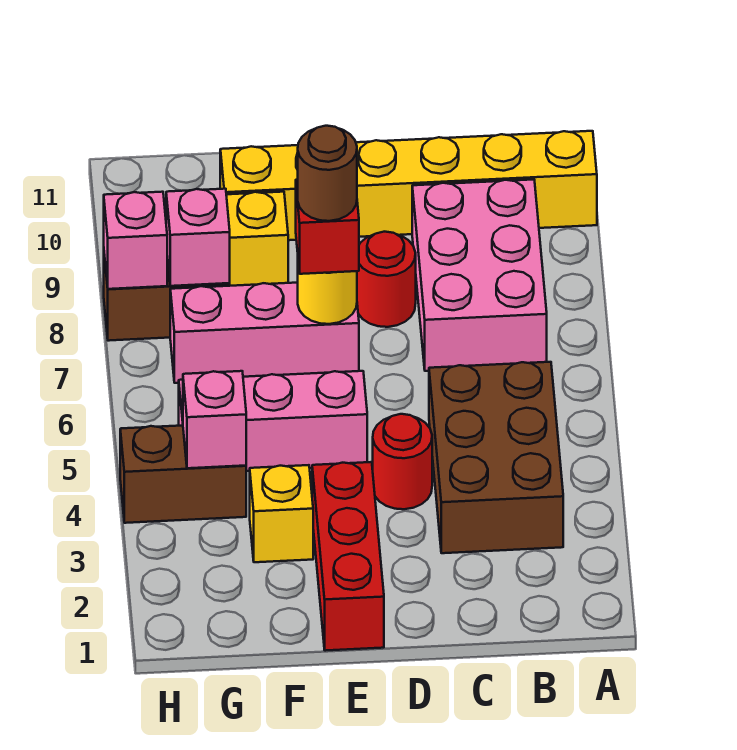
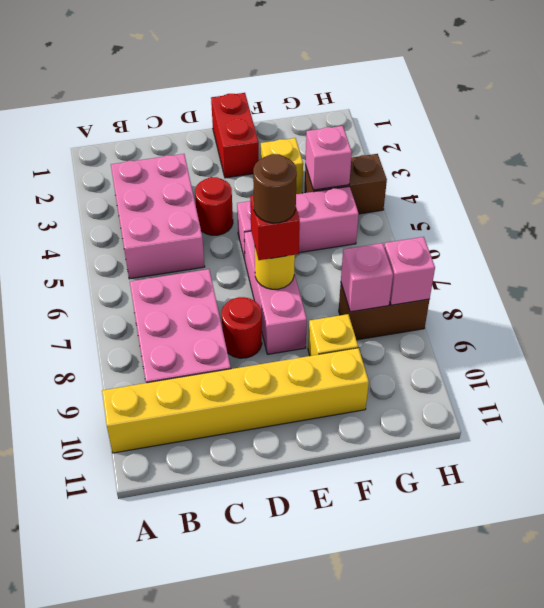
brown brick B3:C5 level 1 -> pink brick B3:C5 level 1
red brick E1:E3 level 1 -> red brick E1:E2 level 1
pink brick E7:G7 level 1 -> pink brick E6:E8 level 1

